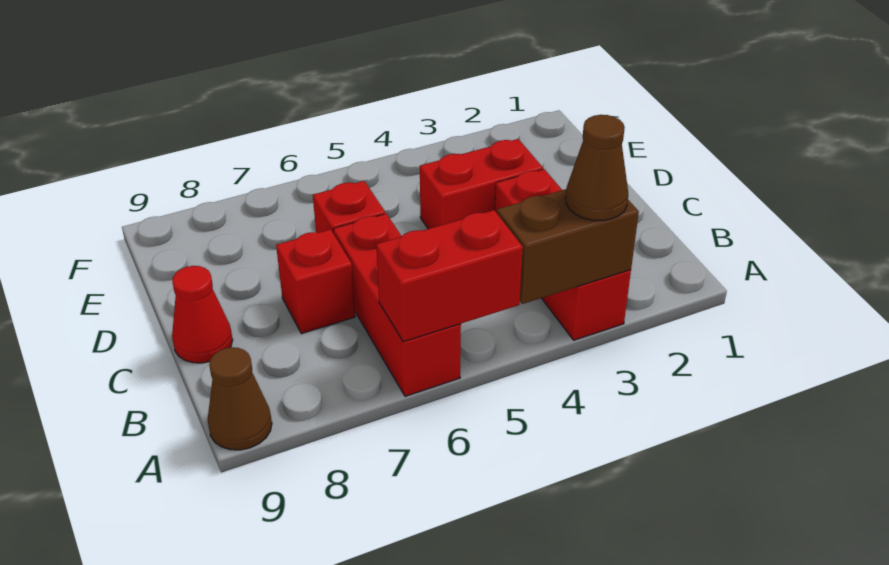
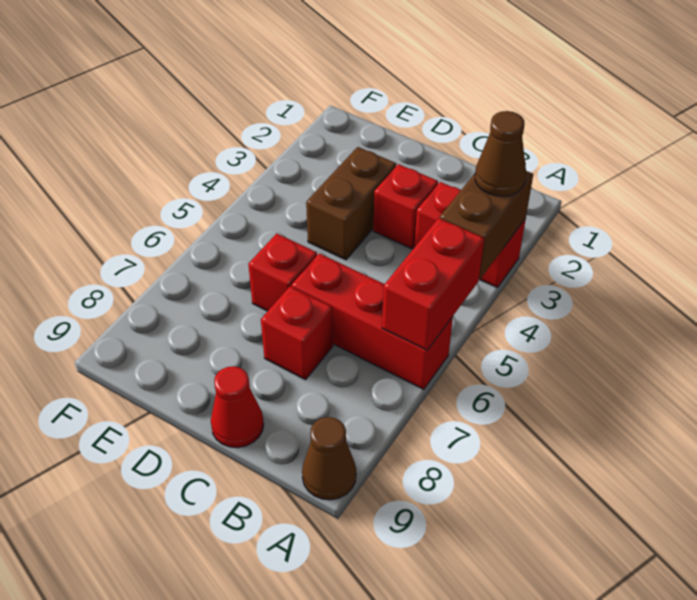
red brick D3:D4 level 1 -> brown brick D3:D4 level 1

